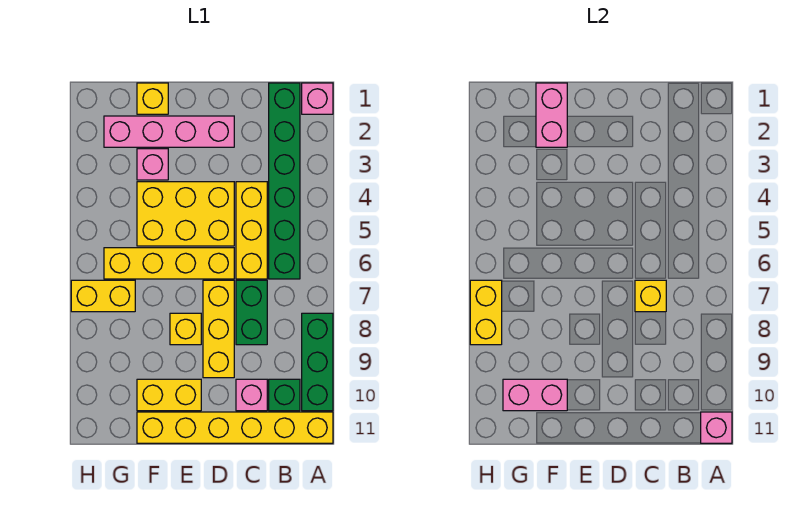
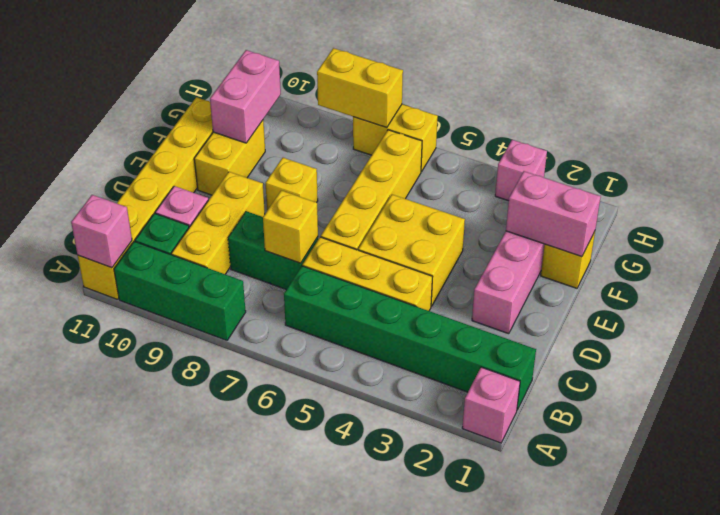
yellow brick D4:F5 level 1 -> yellow brick D4:E5 level 1
yellow brick D7:D9 level 1 -> yellow brick B9:D9 level 1
pink brick F3 level 1 -> pink brick H3 level 1
yellow brick G7:H7 level 1 -> yellow brick H6:H7 level 1

